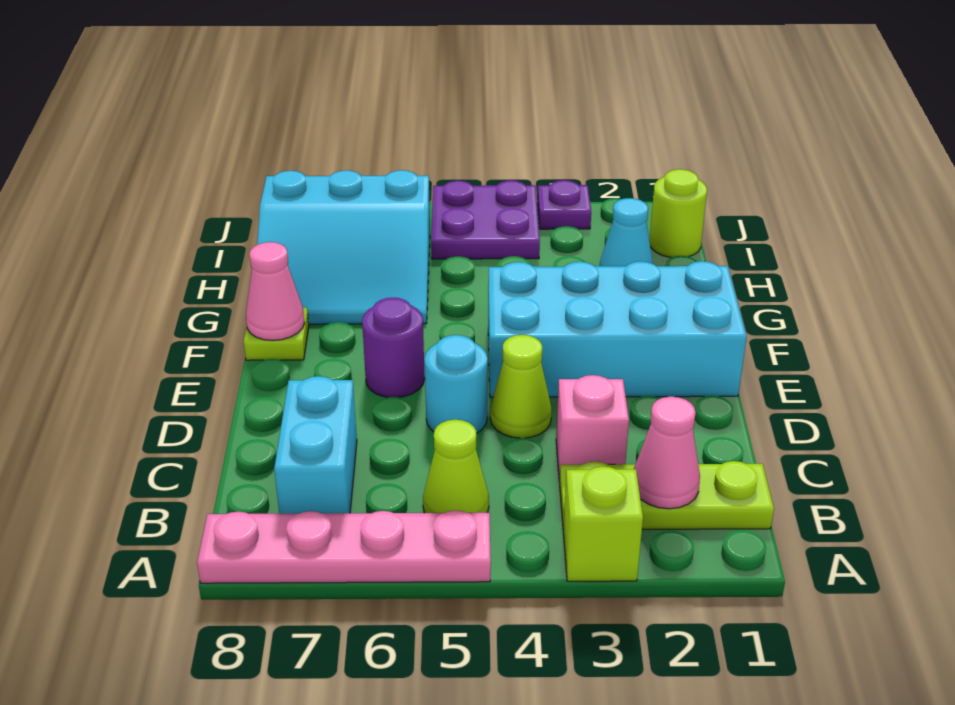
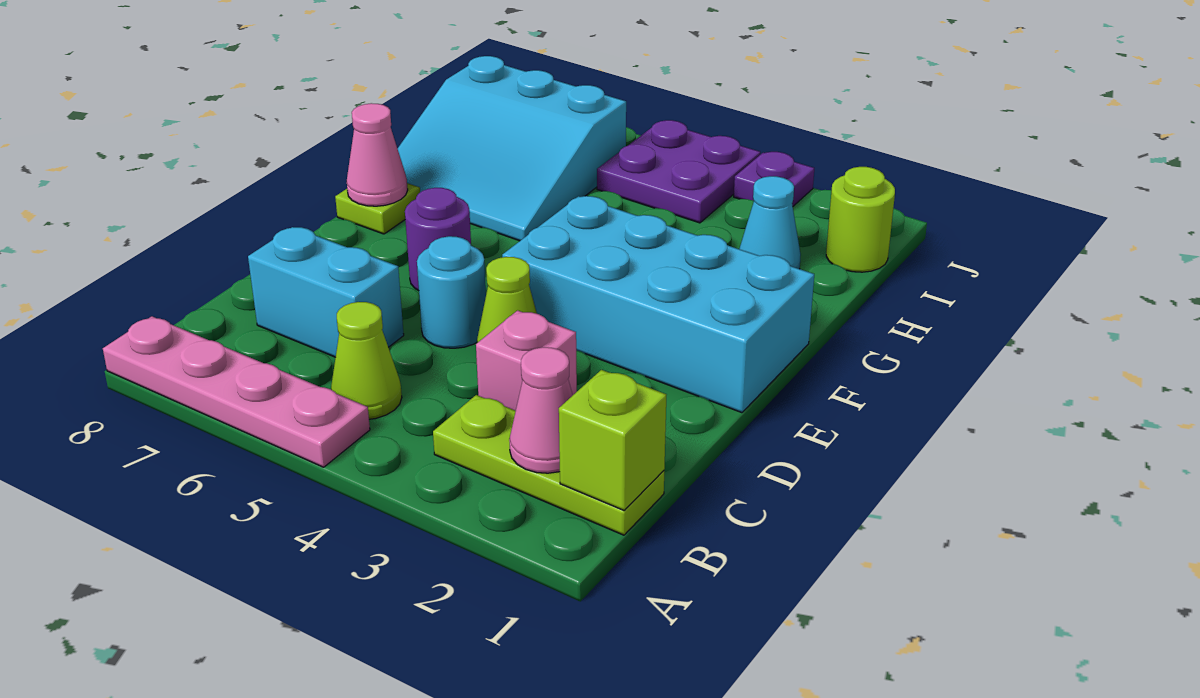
lime brick A3 level 1 -> lime brick B1 level 2
cyan brick B7:C7 level 1 -> cyan brick C6:C7 level 1

